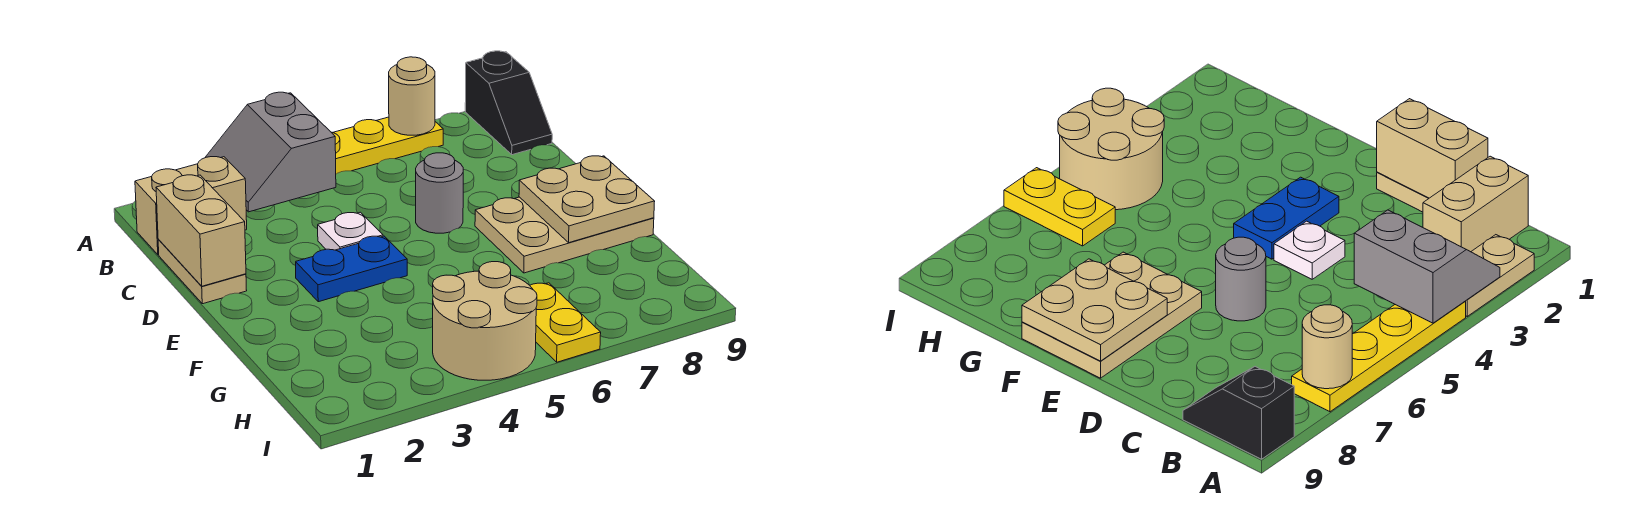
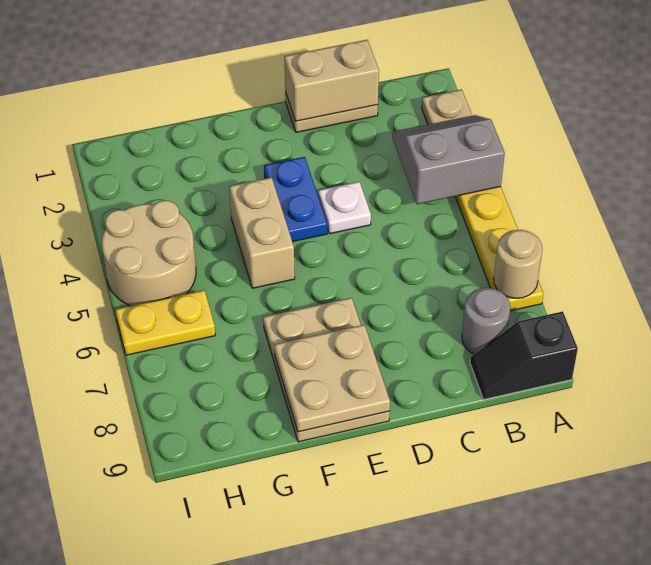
tan brick B1:B2 level 1 -> tan brick F4:F5 level 1
grey round brick D6 level 1 -> grey round brick B8 level 1

